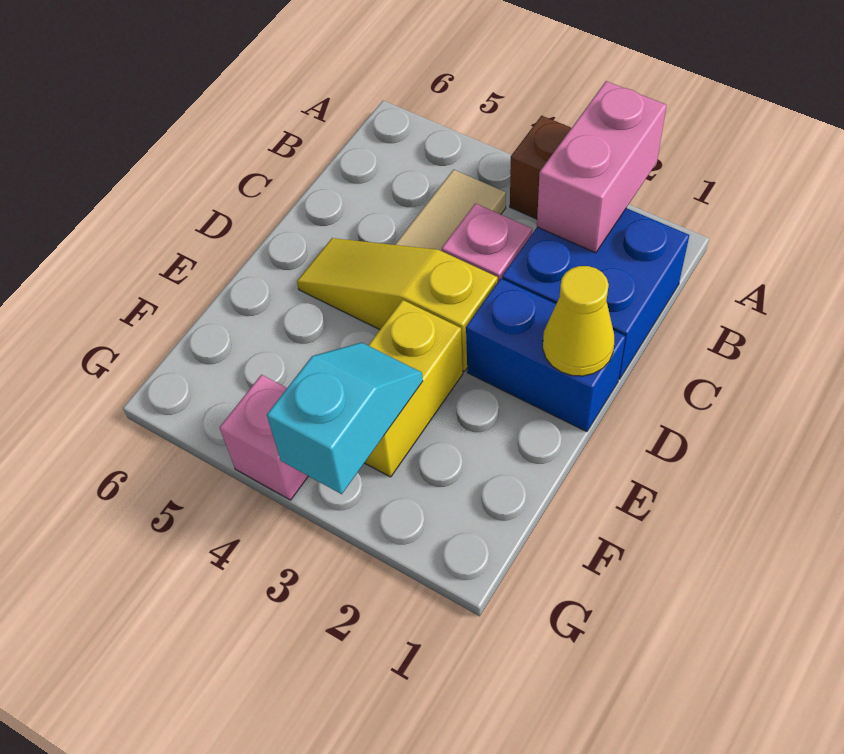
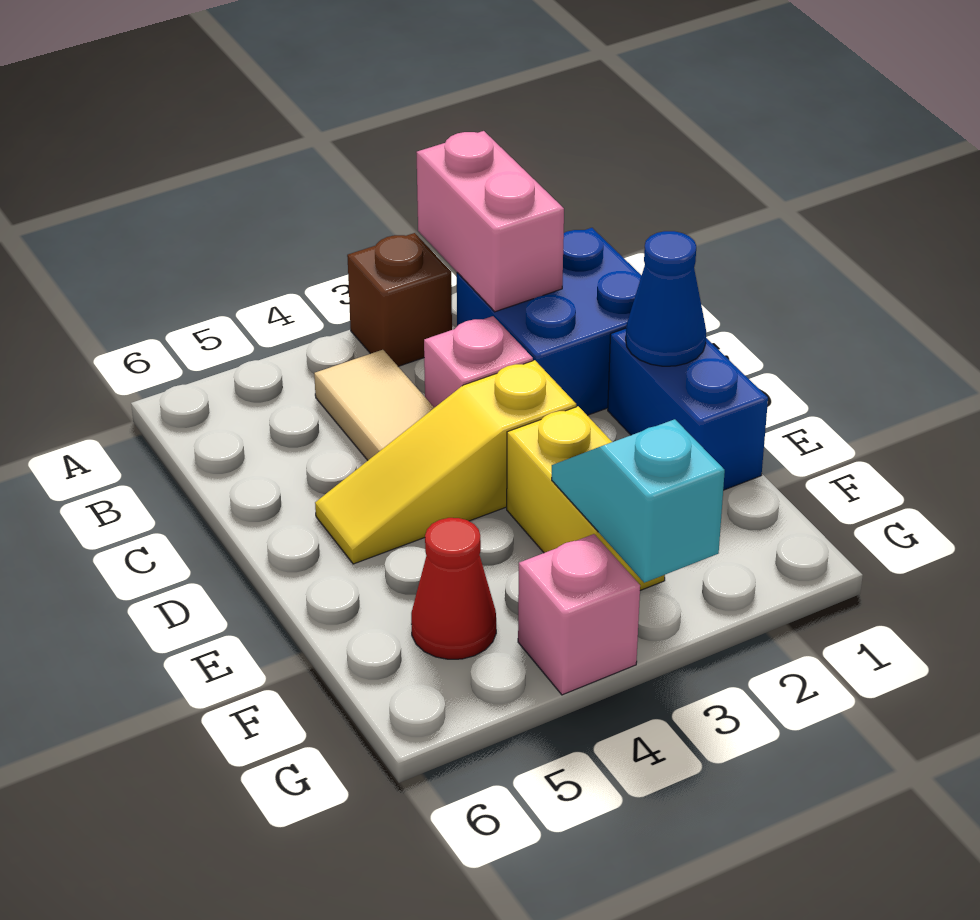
blue brick D1:D2 level 1 -> blue brick D1:E1 level 1
yellow cone D1 level 2 -> blue cone D1 level 2
none -> red cone F5 level 1

